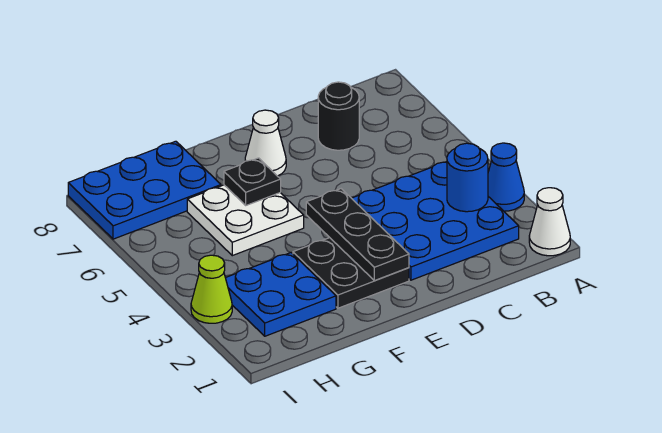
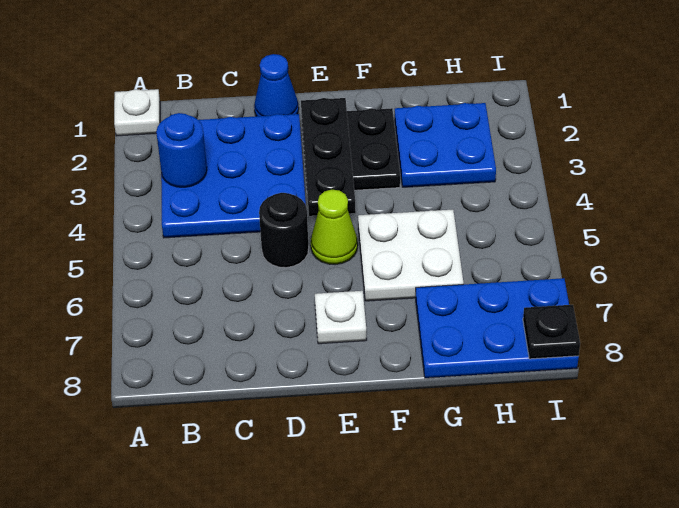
white cone A1 level 1 -> white plate A1 level 1
blue cone A3 level 1 -> blue cone D1 level 1
black round brick C7 level 1 -> black round brick D5 level 1
white cone E7 level 1 -> white plate E7 level 1
black plate F6 level 2 -> black plate I8 level 2
lime cone I3 level 1 -> lime cone E5 level 1

